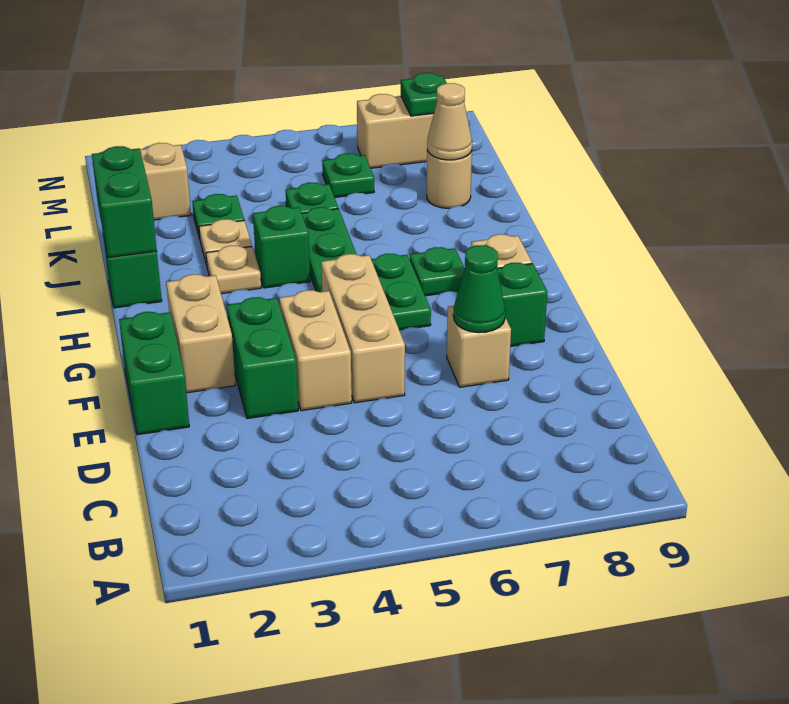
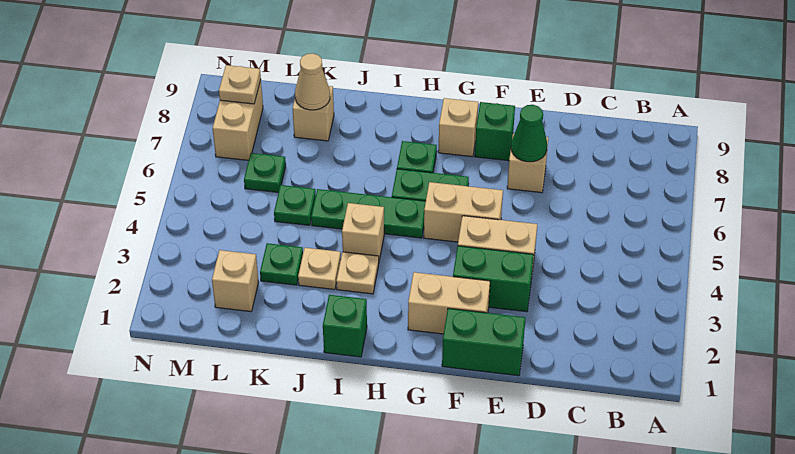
tan brick E5:G5 level 1 -> tan brick F5:G5 level 1
green brick I1:J1 level 2 -> none
green brick I4 level 1 -> tan brick I4 level 1
tan round brick K8 level 1 -> tan brick K8 level 1
green plate M8 level 2 -> tan plate M8 level 2

